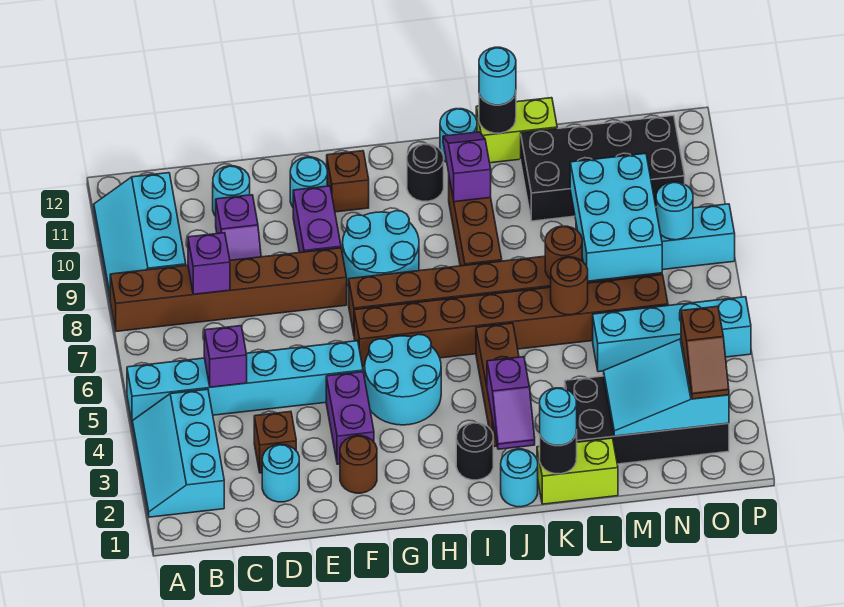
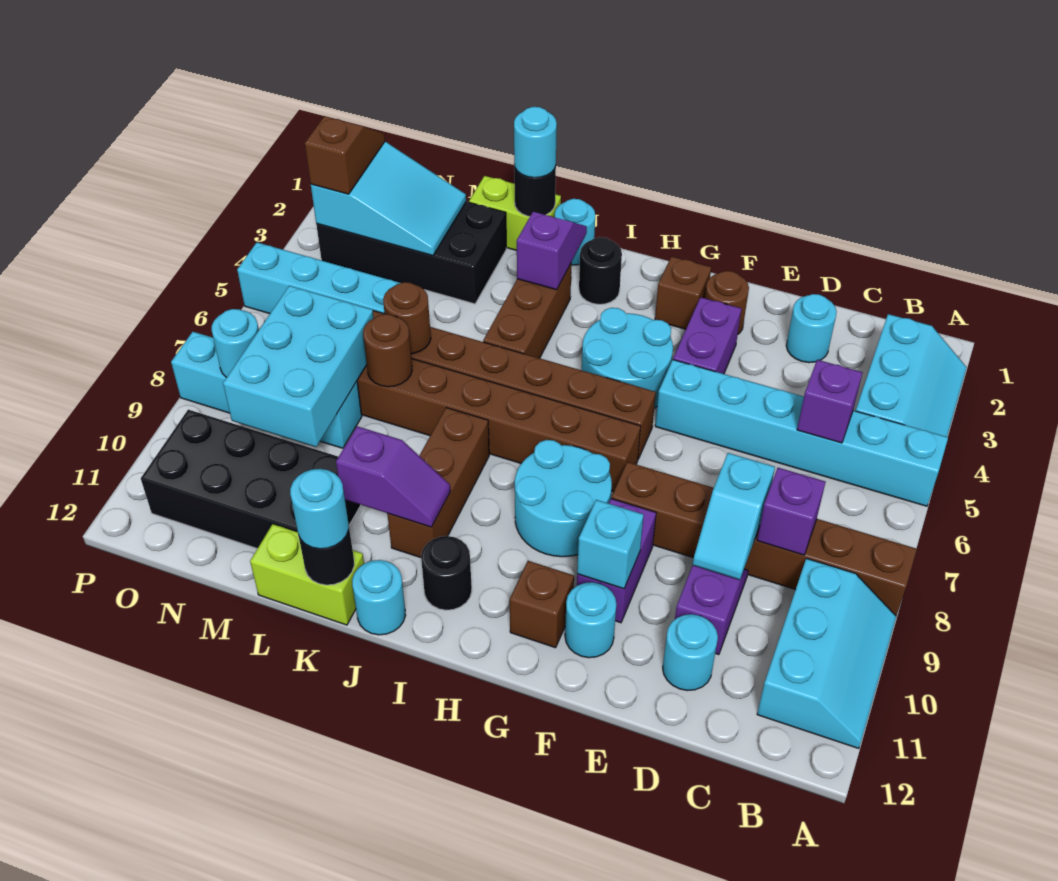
brown brick D3 level 1 -> brown brick G2 level 1
none -> cyan slope D8:D9 level 2 top 8
none -> cyan brick F10 level 2
purple slope J10:J11 level 2 top 10 -> purple slope J10:K10 level 2 top K

